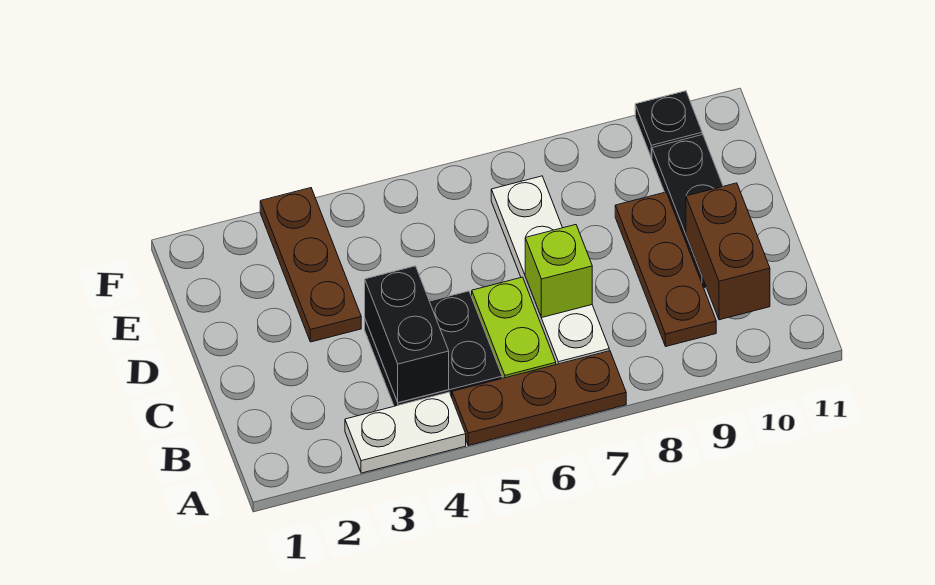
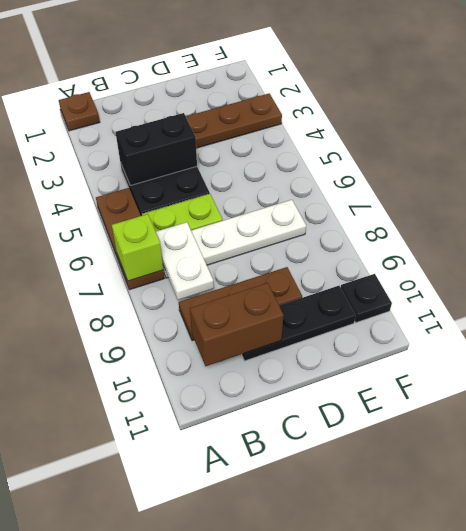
none -> brown plate A1 level 1
white plate A3:A4 level 1 -> white plate B7:B8 level 2
lime brick C7 level 2 -> lime brick A7 level 2

